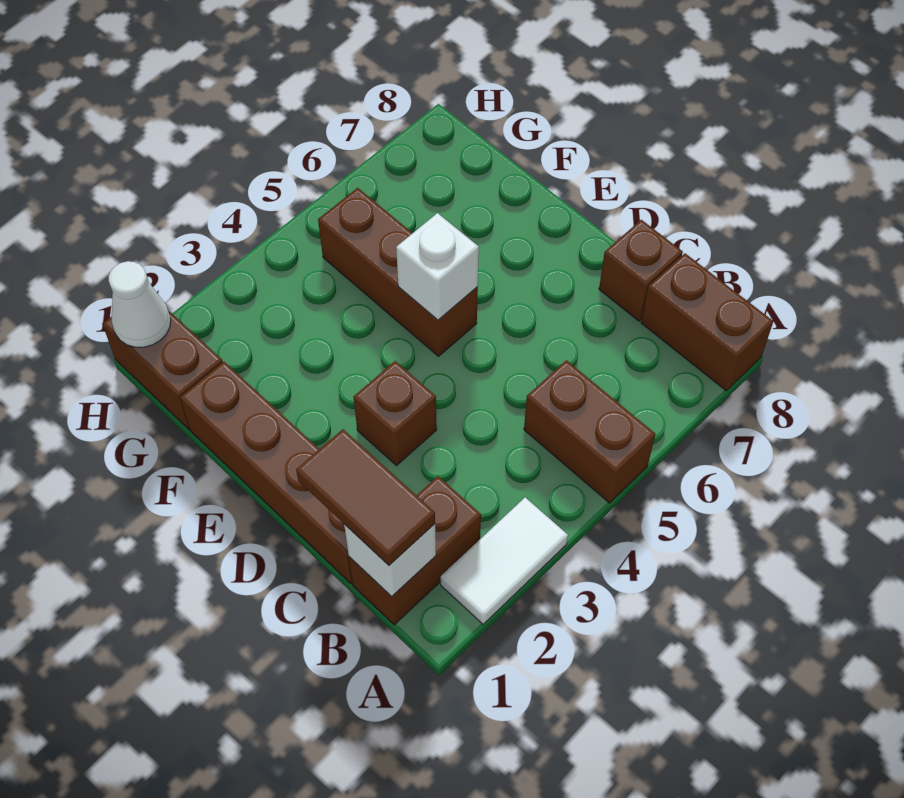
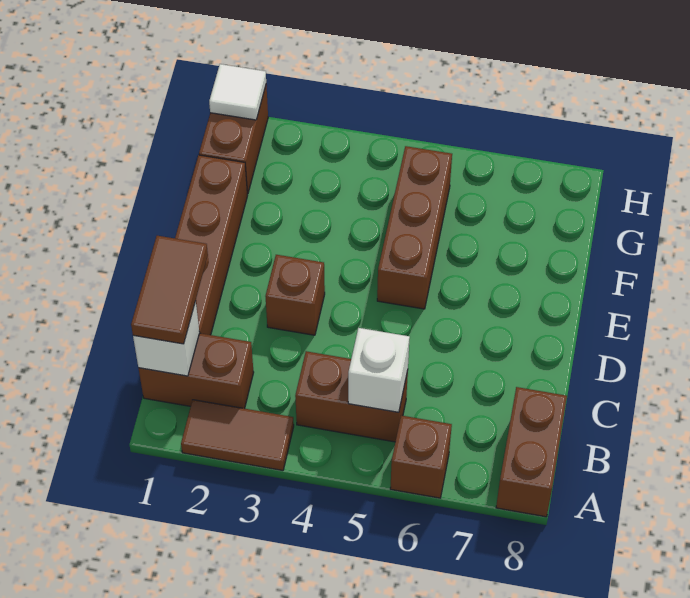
white tile A2:A3 level 1 -> brown tile A2:A3 level 1
brown brick A5:B5 level 1 -> brown brick B4:B5 level 1
brown brick C8 level 1 -> brown brick A6 level 1
white brick E5 level 2 -> white brick B5 level 2
white cone H1 level 2 -> white tile H1 level 2

